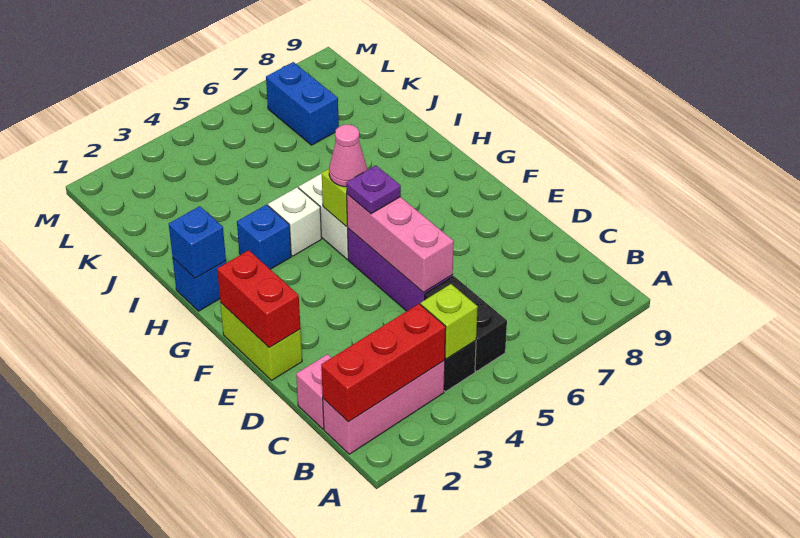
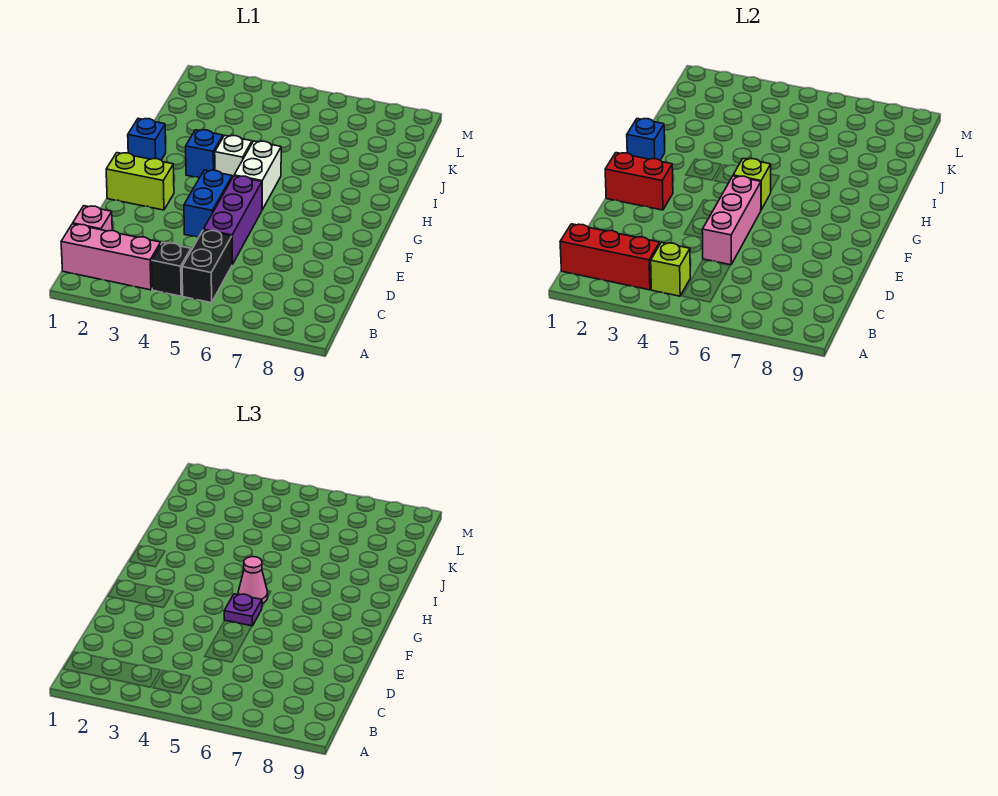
lime brick E1:F1 level 1 -> lime brick F1:F2 level 1
red brick E1:F1 level 2 -> red brick F1:F2 level 2
blue brick K7:L7 level 1 -> blue brick E4:F4 level 1

